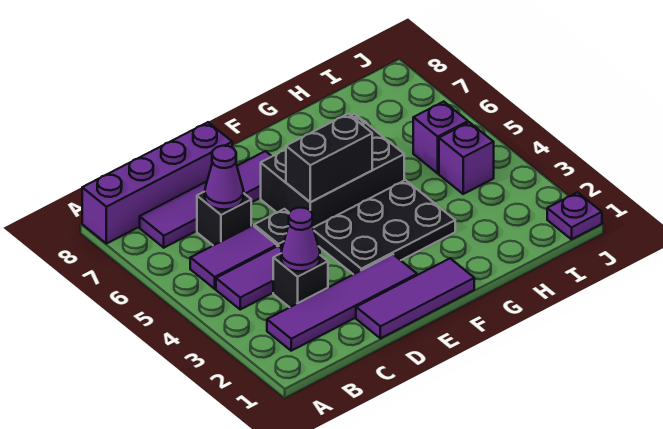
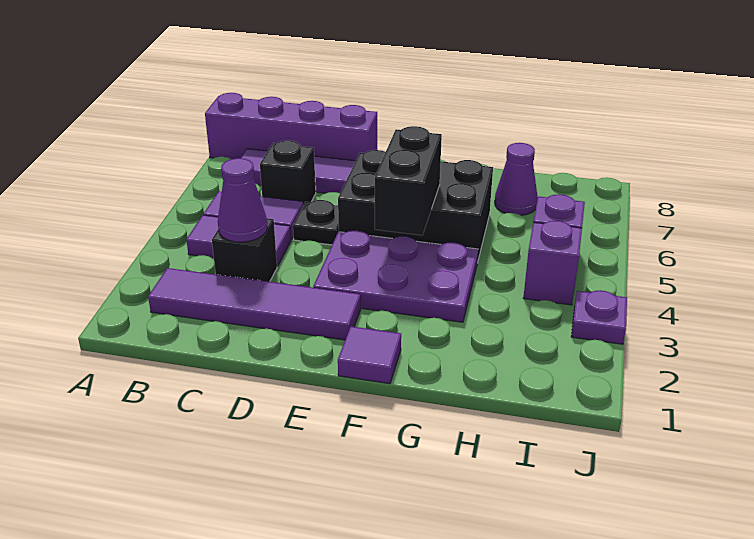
purple cone C6 level 2 -> purple cone H7 level 1
purple tile D1:F1 level 1 -> purple tile F1 level 1
black plate E3:G4 level 1 -> purple plate E3:G4 level 1
black brick E5:F5 level 2 -> black brick F4:F5 level 2
purple plate J1 level 1 -> purple plate J3 level 1

